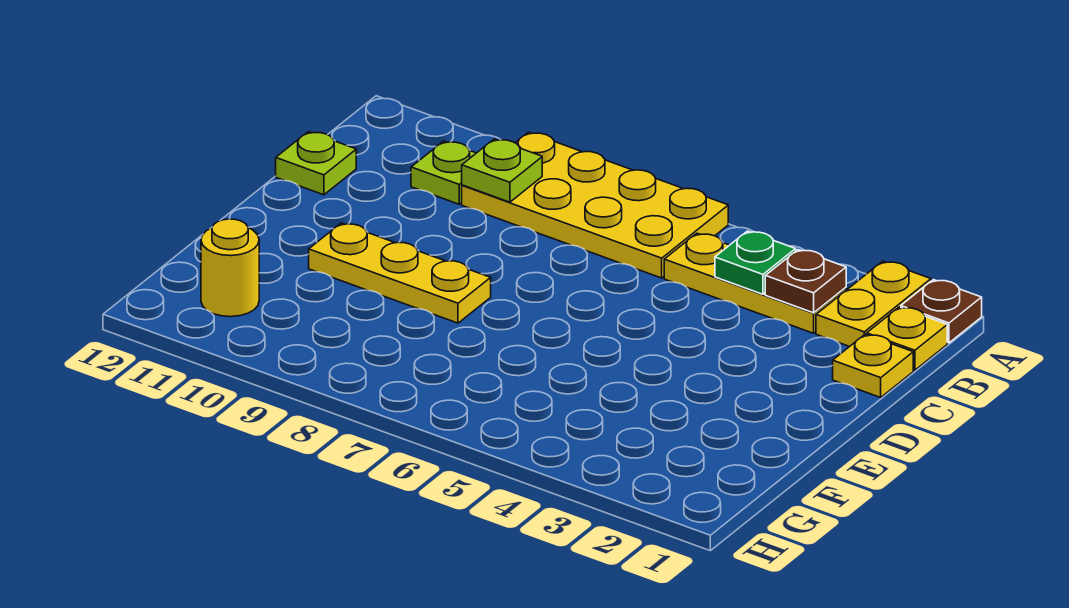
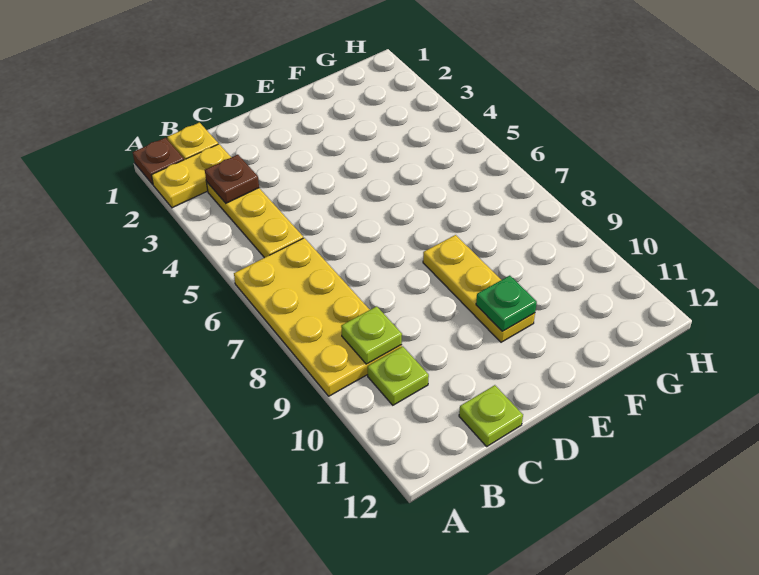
green plate B4 level 2 -> green plate E10 level 2
yellow plate C1 level 1 -> none
yellow round brick G11 level 1 -> none

